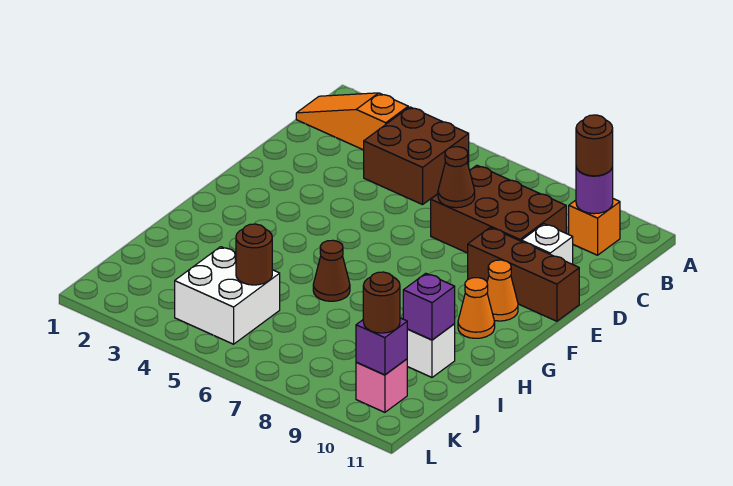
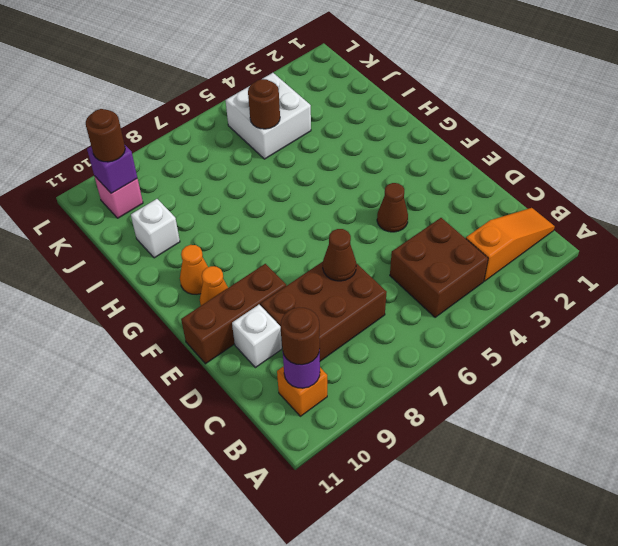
brown cone H6 level 1 -> brown cone E4 level 1
purple brick I10 level 2 -> none

